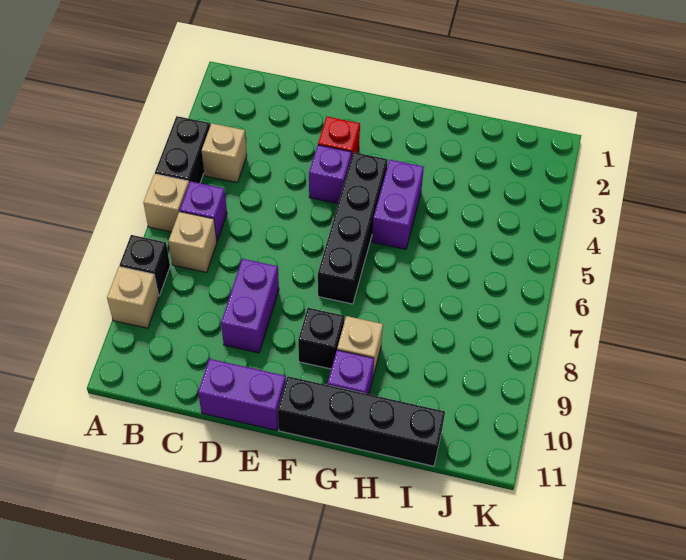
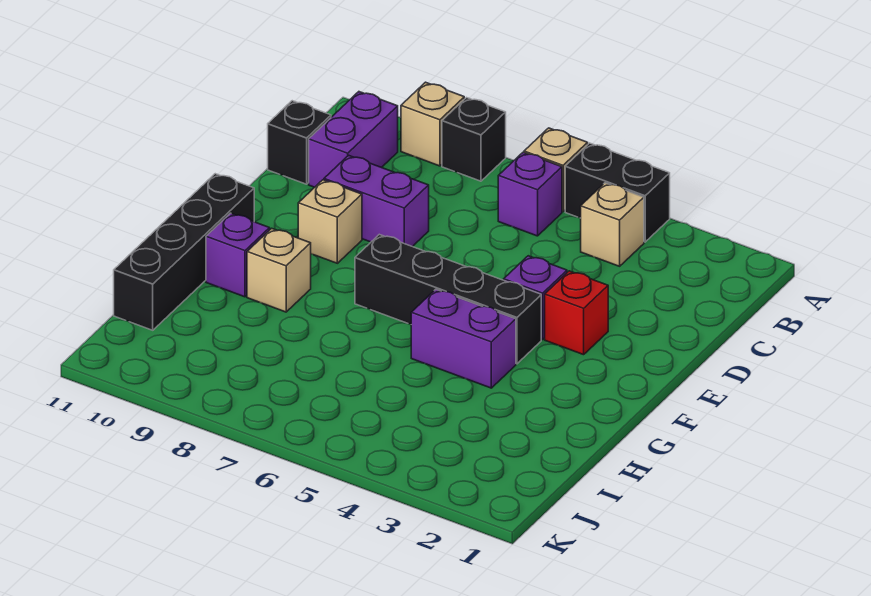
tan brick B7 level 1 -> tan brick E9 level 1
purple brick D11:E11 level 1 -> purple brick B10:C10 level 1
black brick F9 level 1 -> black brick C11 level 1

